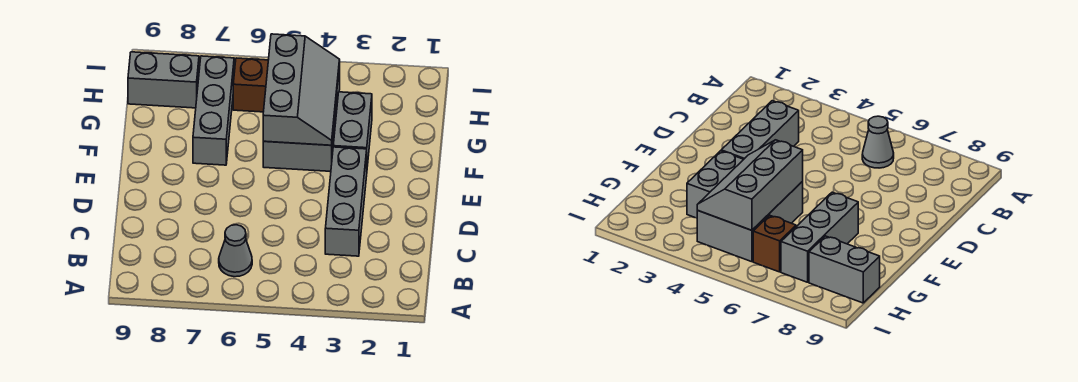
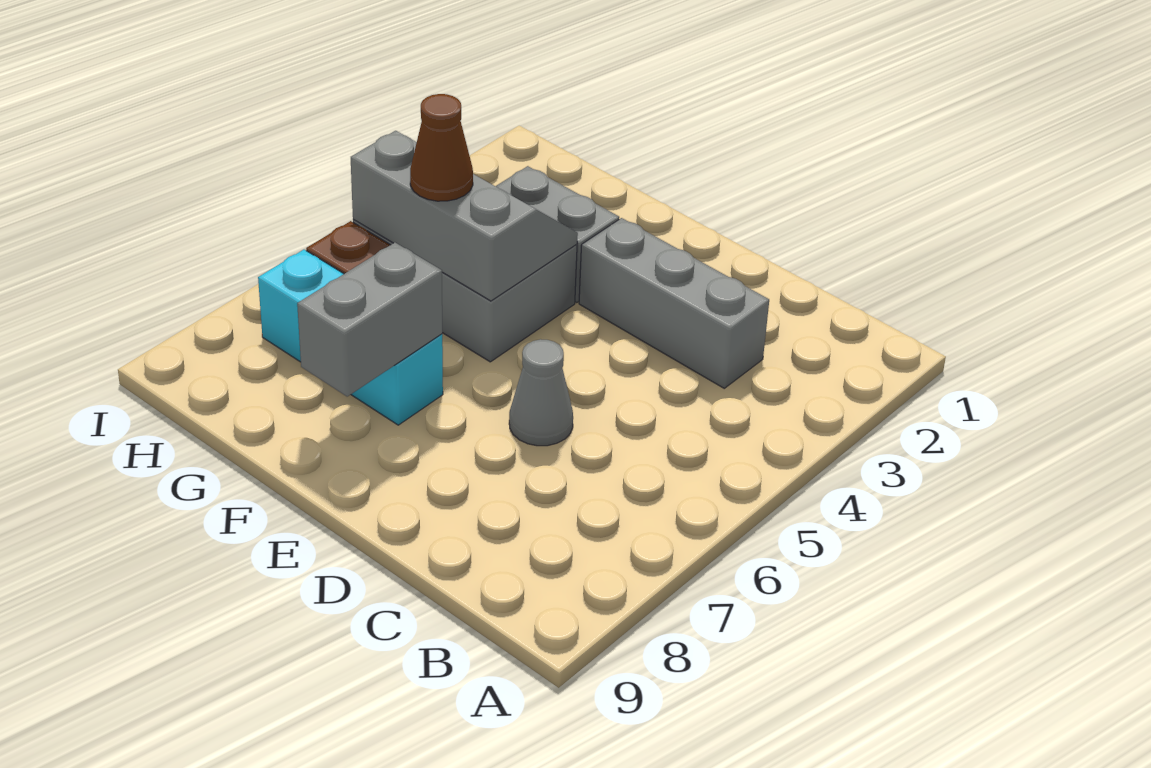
grey cone B6 level 1 -> grey cone D6 level 1
grey brick F7:H7 level 1 -> cyan brick F7:H7 level 1
none -> brown cone G5 level 3
grey brick H8:H9 level 1 -> grey brick F7:F8 level 2

